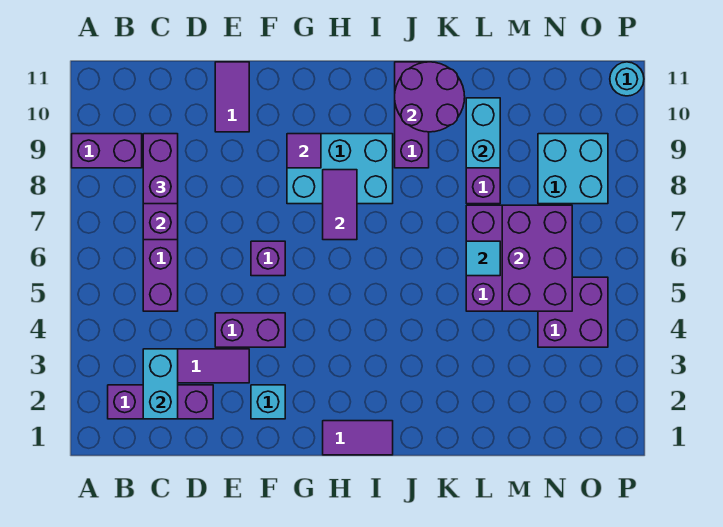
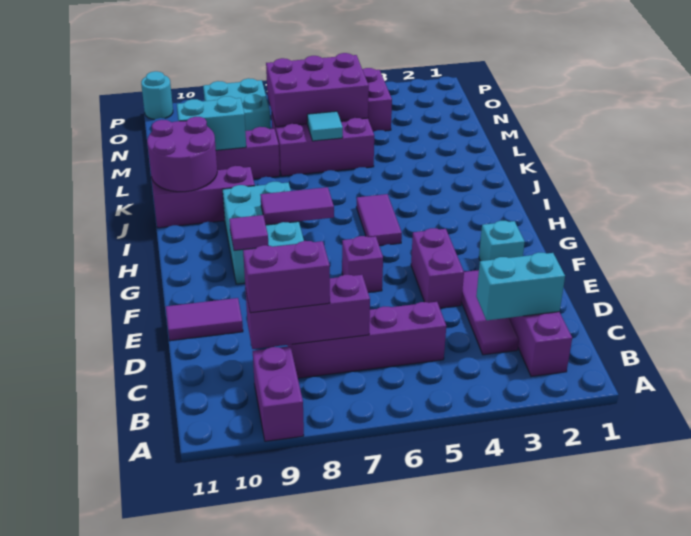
purple tile H1:I1 level 1 -> purple tile H5:I5 level 1

